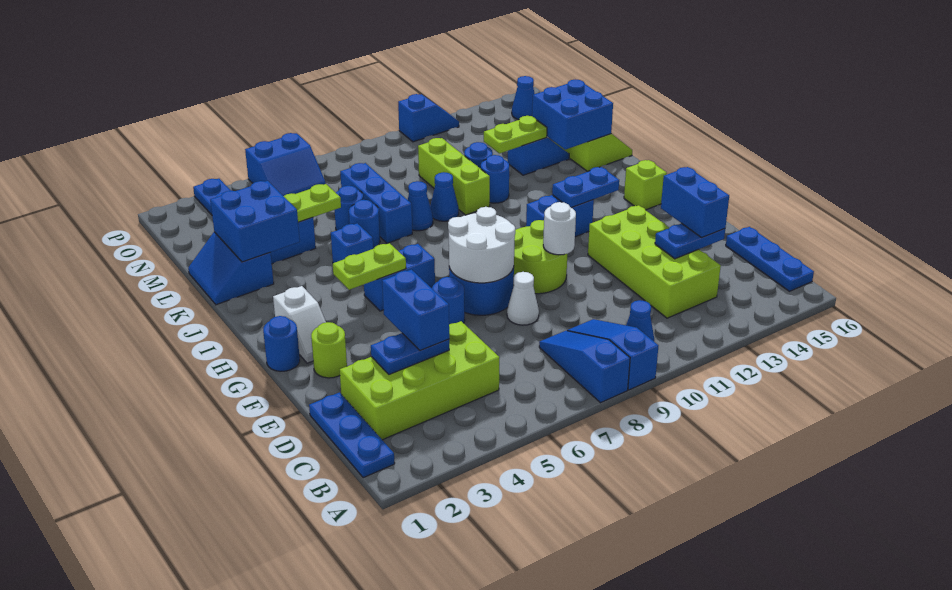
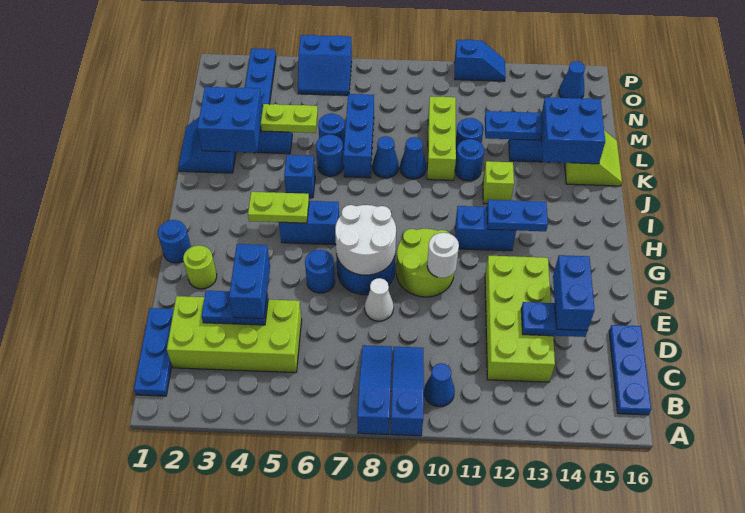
white slope G2:H2 level 1 top H -> none
lime brick H15 level 1 -> lime brick J12 level 1
lime plate L12:L13 level 2 -> blue plate L12:L13 level 2

